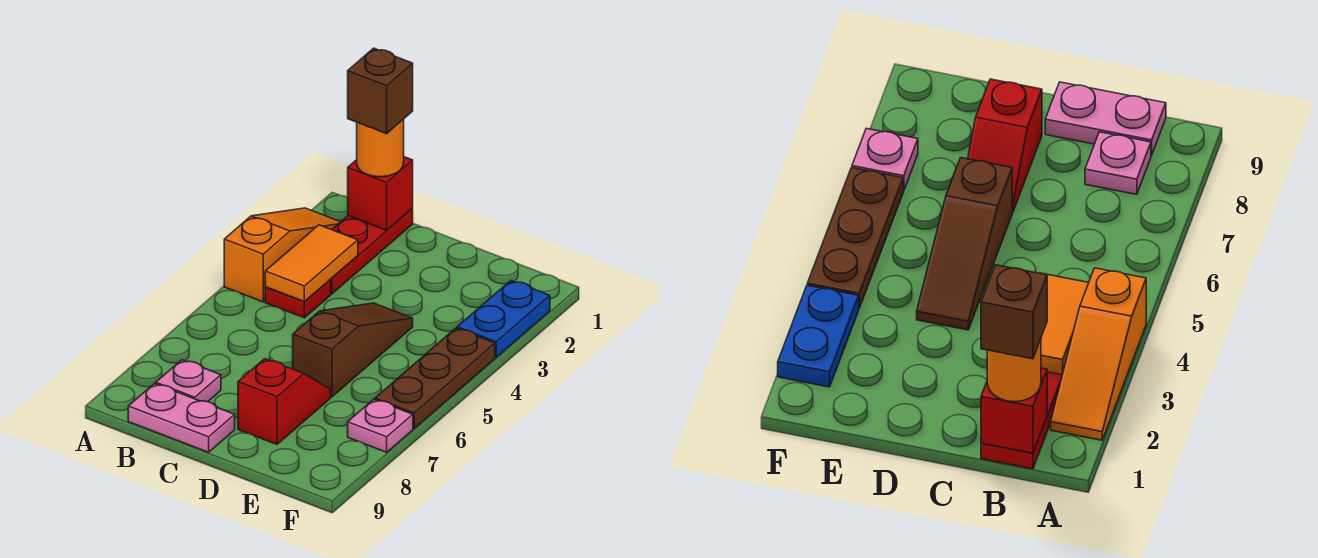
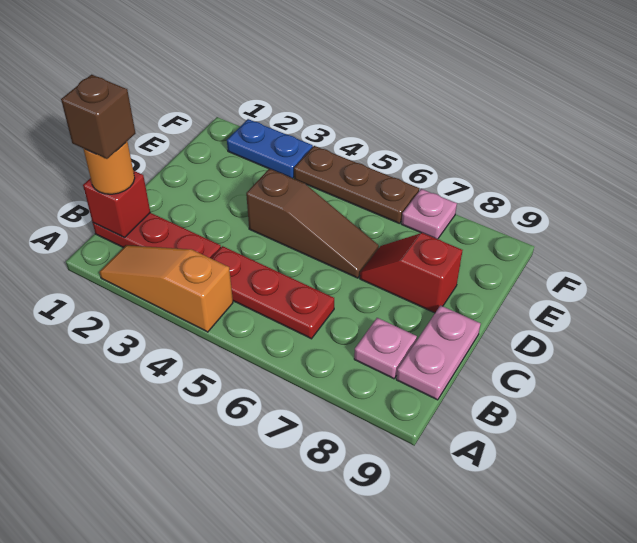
orange tile B3:B4 level 2 -> none
red plate B4 level 1 -> red plate B4:B6 level 1
brown slope D4:D6 level 1 top 6 -> brown slope D4:D6 level 1 top 4

